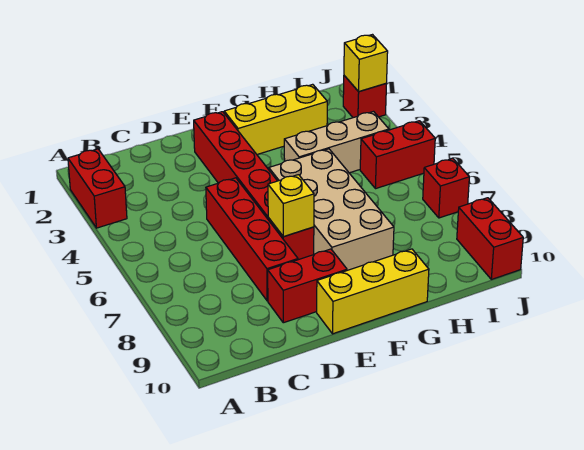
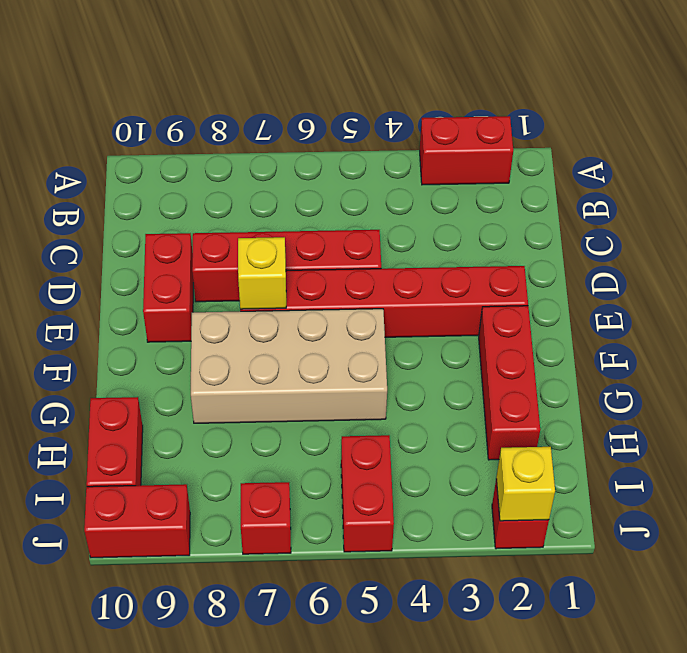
yellow brick E10:G10 level 1 -> none
yellow brick F2:H2 level 1 -> red brick F2:H2 level 1
tan brick G4:I4 level 1 -> none
none -> red brick H10:I10 level 1

